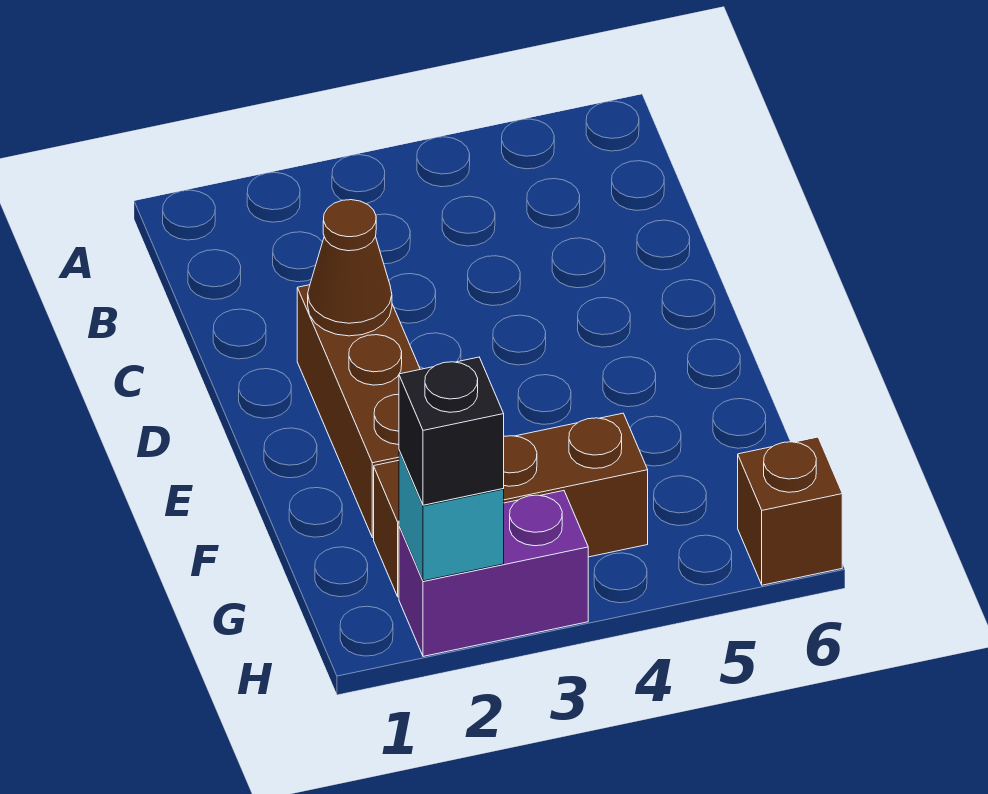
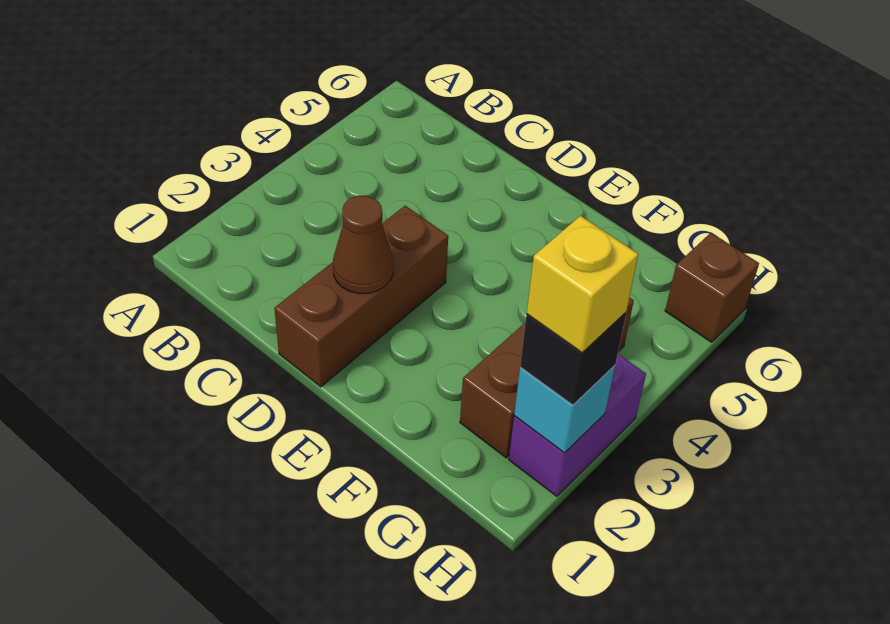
brown brick D2:F2 level 1 -> brown brick D1:D3 level 1
none -> yellow brick H2 level 4

